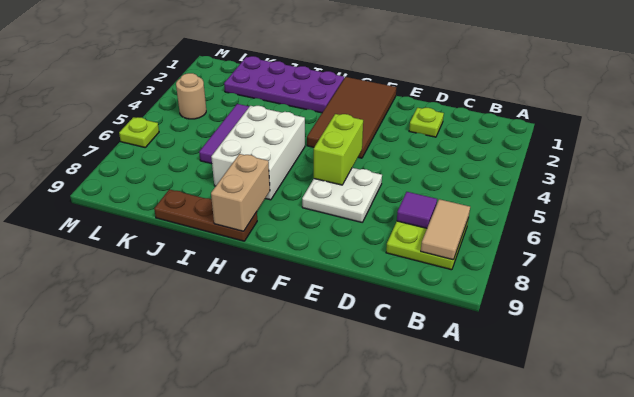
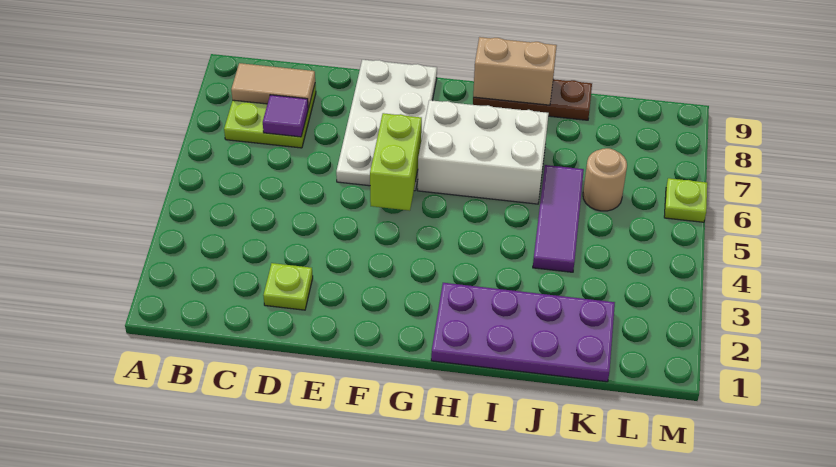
tan tile B7:B8 level 2 -> tan tile B8:C8 level 2
white plate E6:F7 level 1 -> white plate E6:F9 level 1
brown tile F1:G4 level 1 -> none
white brick H5:I7 level 1 -> white brick G6:I7 level 1
tan brick H8:H9 level 2 -> tan brick H9:I9 level 2
tan round brick L4 level 1 -> tan round brick K6 level 1

